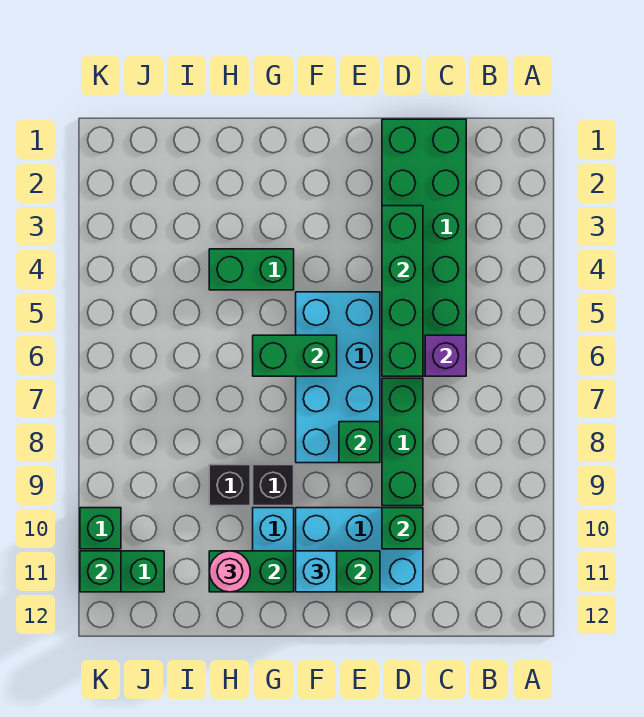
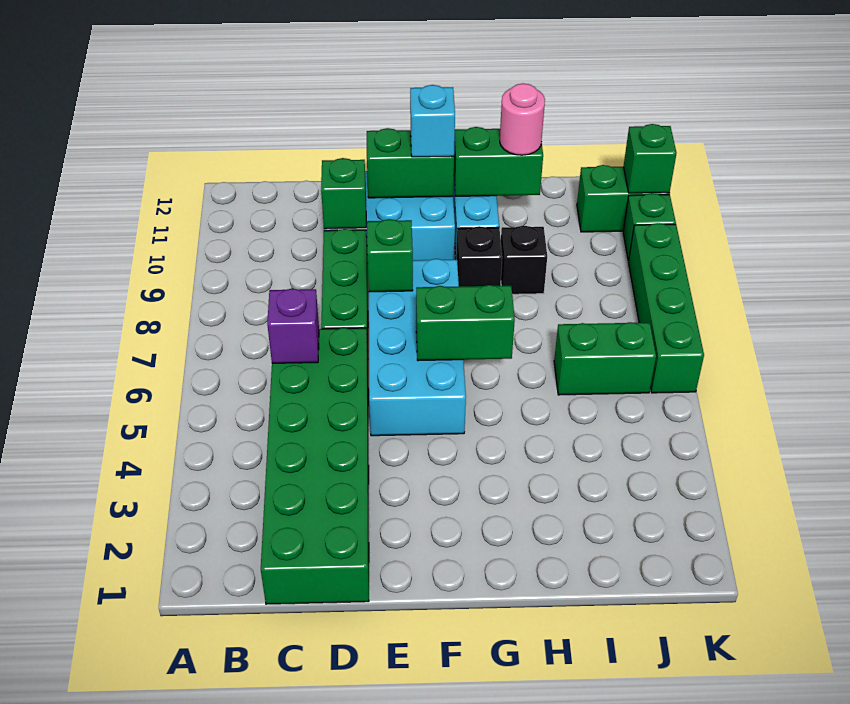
green brick D3:D6 level 2 -> green brick K6:K9 level 1
green brick G4:H4 level 1 -> green brick I6:J6 level 1

